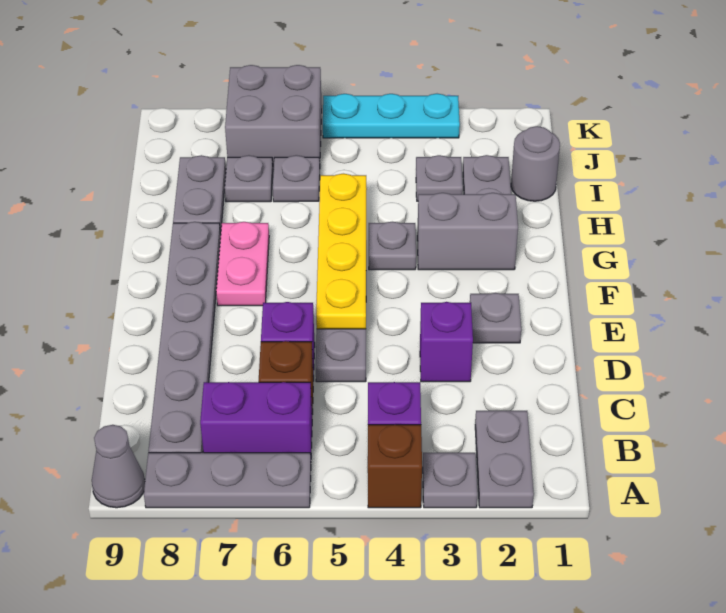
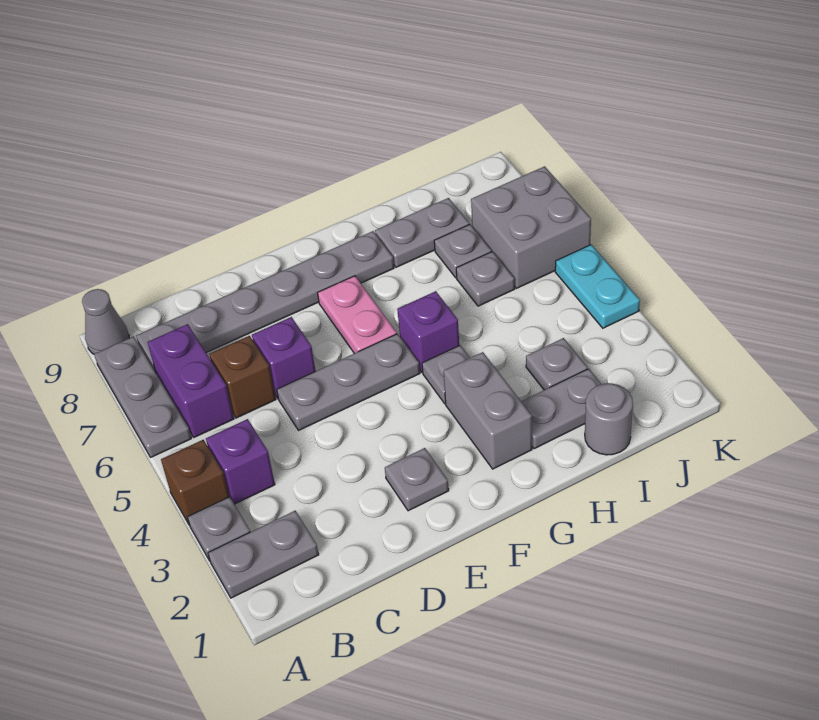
purple brick D3 level 1 -> purple brick G5 level 1
yellow plate E5:H5 level 2 -> none
pink plate F7:G7 level 1 -> pink plate F6:F7 level 1
cyan plate K3:K5 level 1 -> cyan plate K4:K5 level 1

